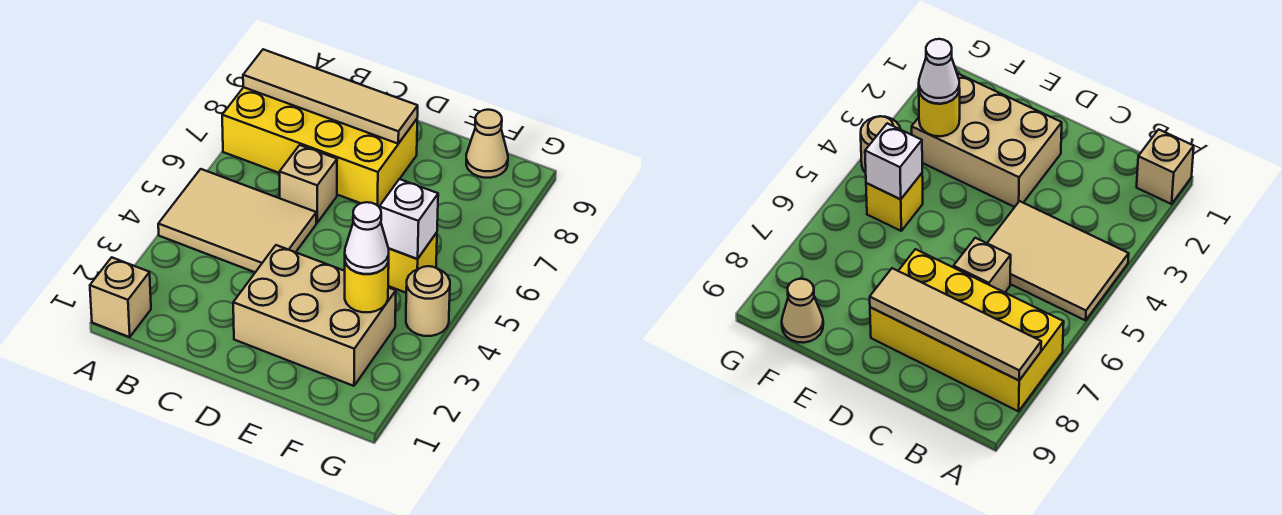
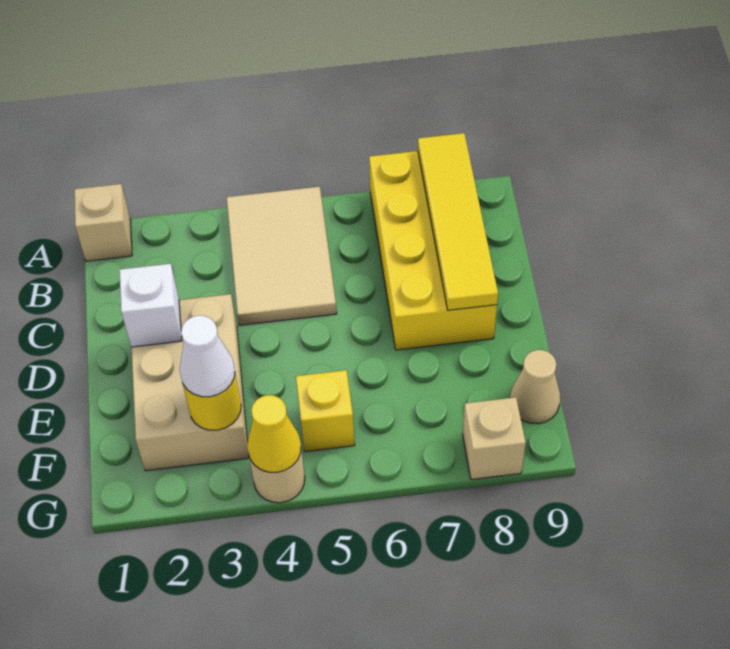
tan tile A8:D8 level 2 -> yellow tile A8:D8 level 2
tan brick C6 level 1 -> tan brick G8 level 1
white brick F5 level 2 -> white brick D2 level 2
none -> yellow cone G4 level 2

